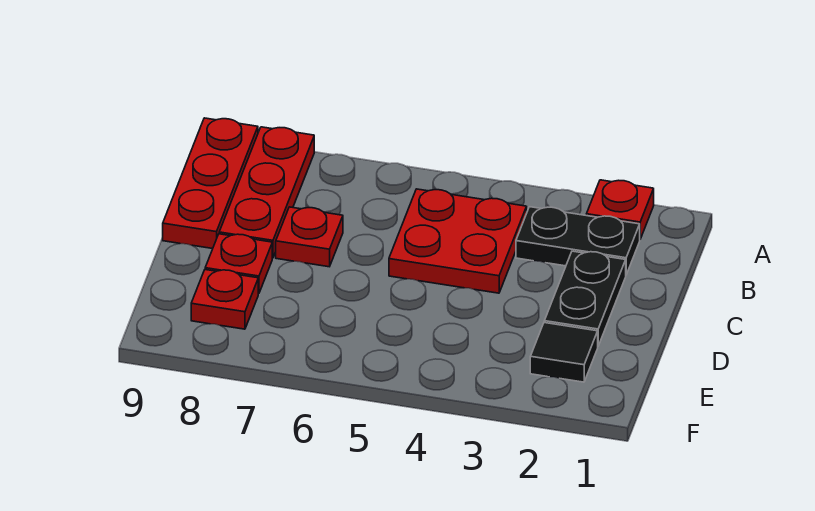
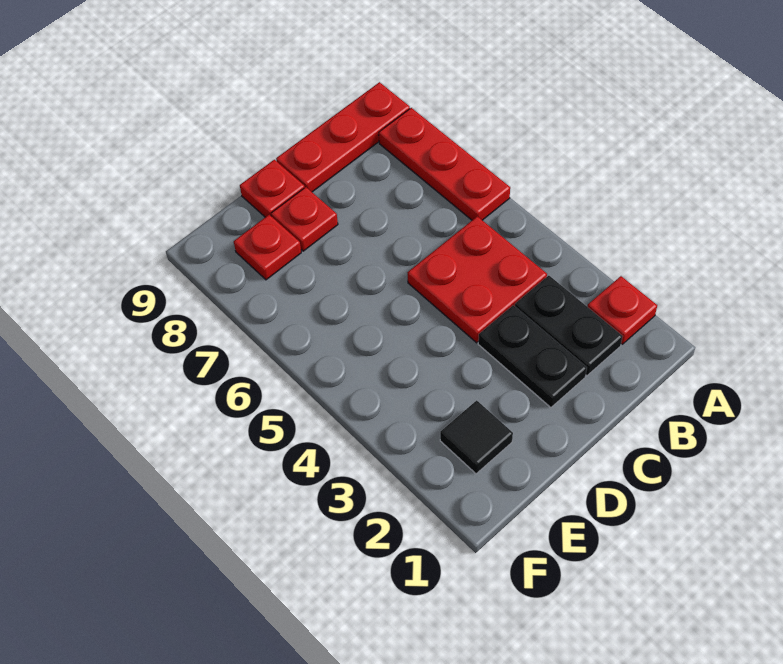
red plate A8:C8 level 1 -> red plate A6:A8 level 1
black plate C2:D2 level 1 -> black plate C2:C3 level 1
red plate C7 level 1 -> red plate D9 level 1

